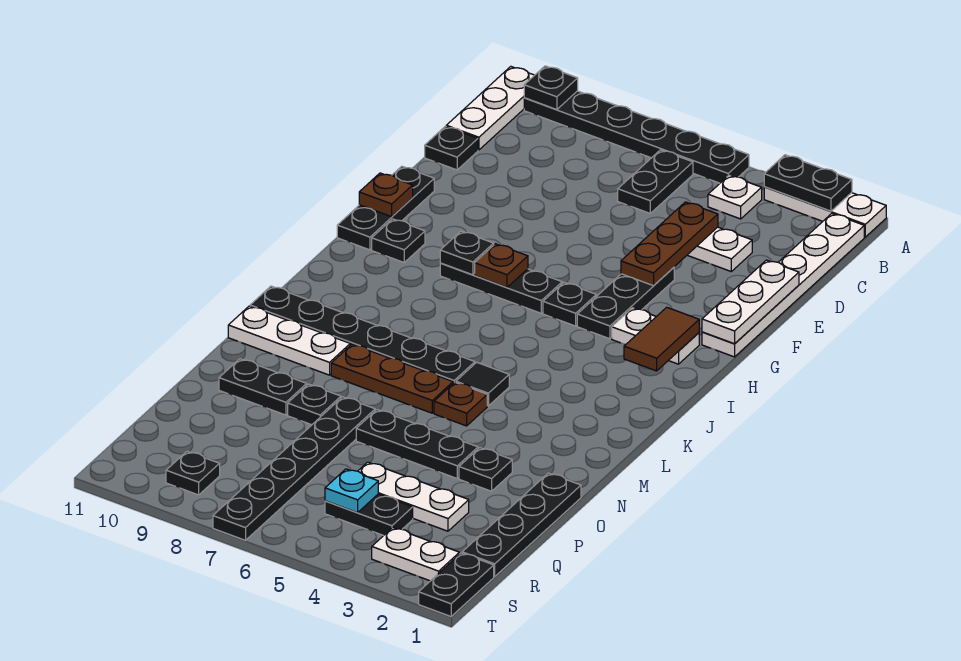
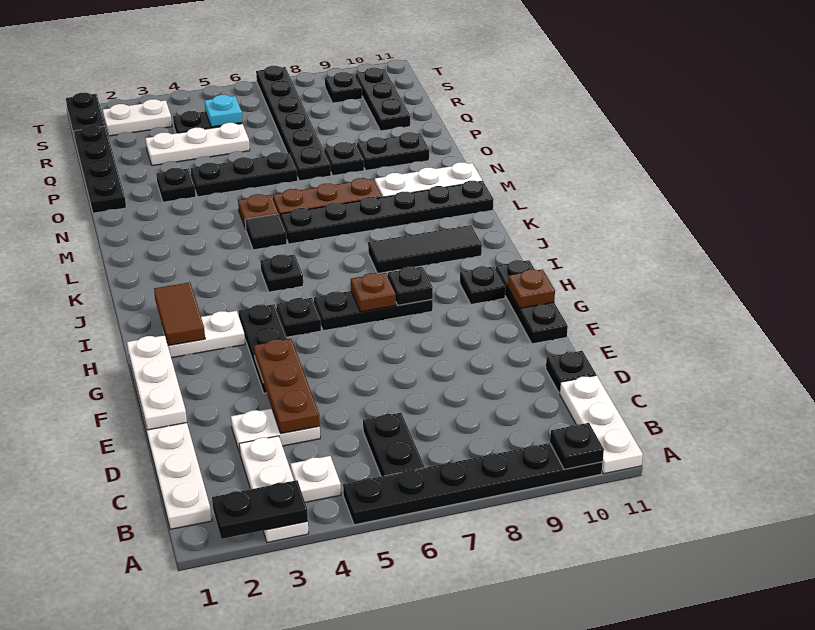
white plate A1:A3 level 1 -> white plate A3:C3 level 1
none -> black plate J5 level 1
none -> black tile J8:J10 level 1
none -> black plate Q10:S10 level 1

